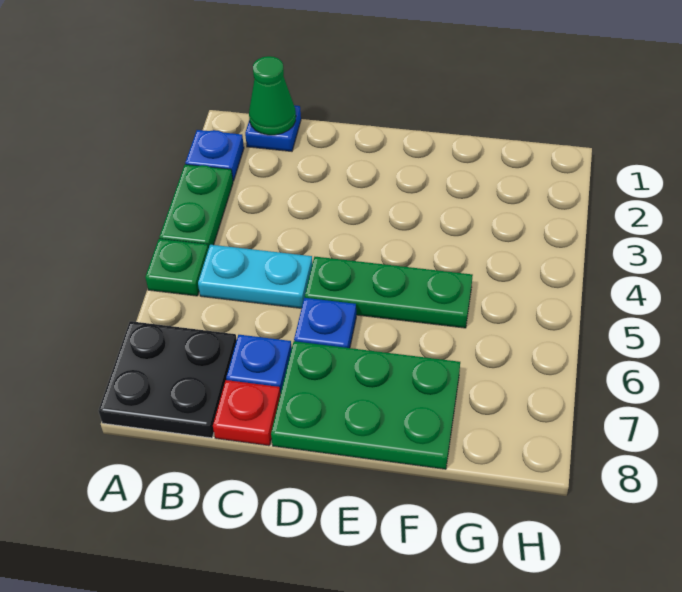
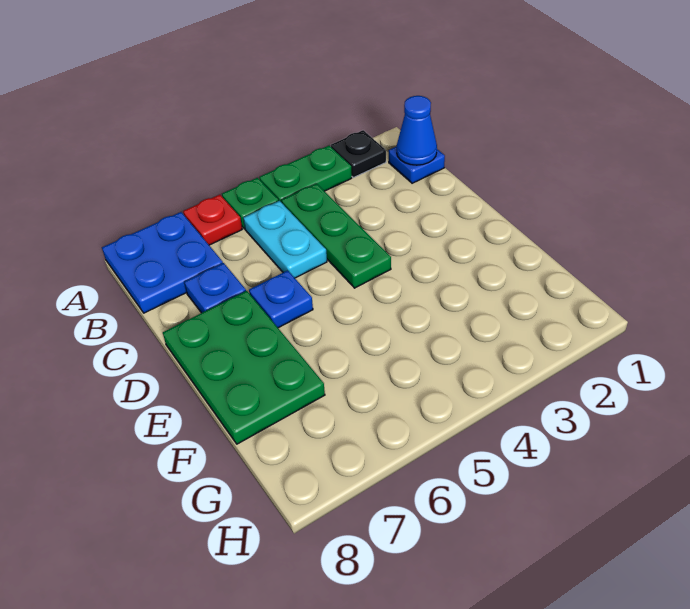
blue plate A2 level 1 -> black plate A2 level 1
black plate A7:B8 level 1 -> blue plate A7:B8 level 1
green cone B1 level 2 -> blue cone B1 level 2
red plate C8 level 1 -> red plate A6 level 1
green plate D5:F5 level 1 -> green plate B4:D4 level 1

